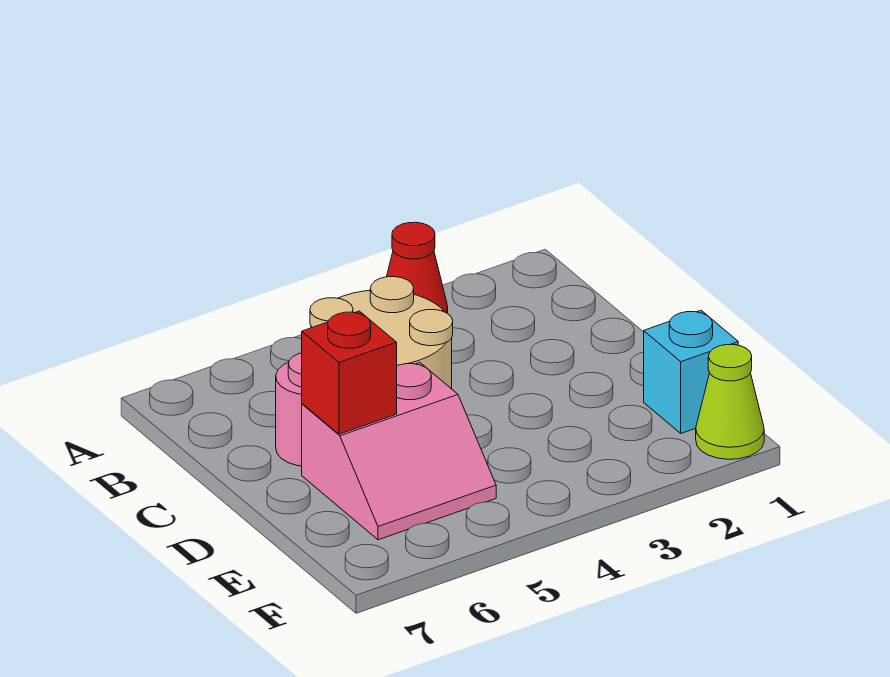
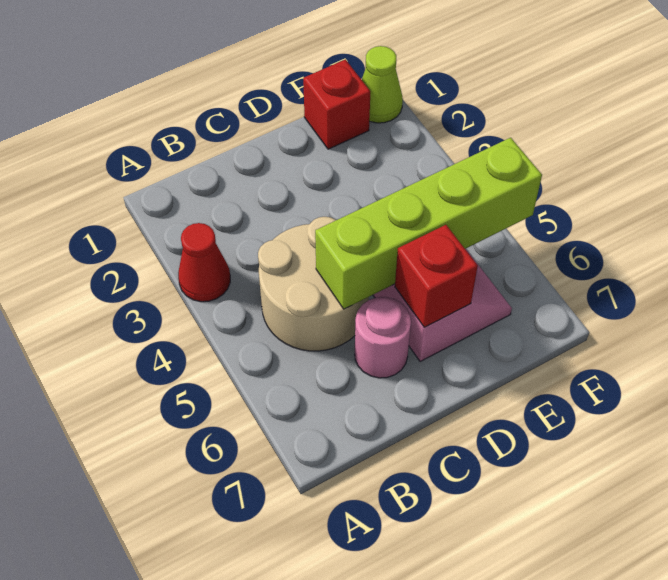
none -> lime brick C5:F5 level 2
cyan brick E1 level 1 -> red brick E1 level 1

